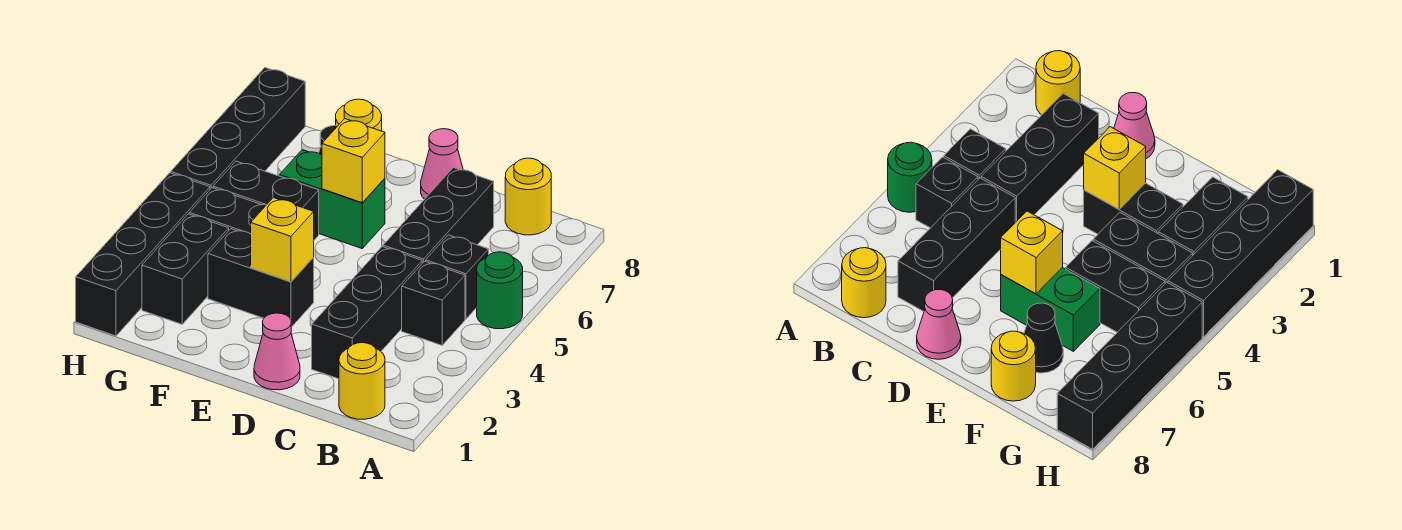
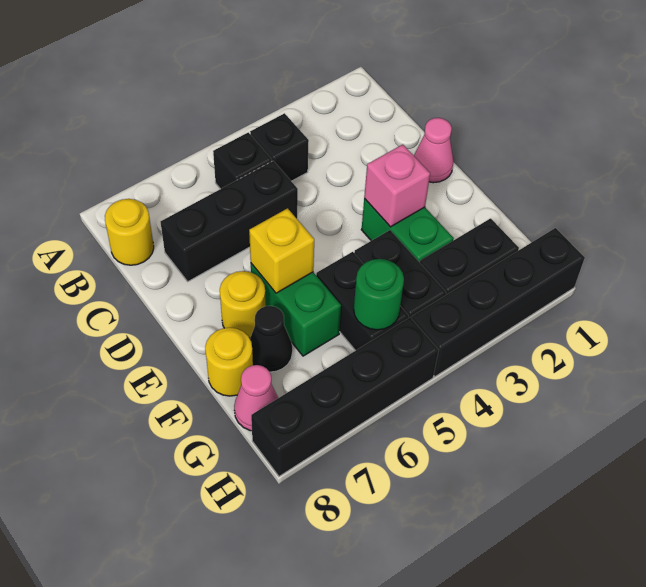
green round brick A5 level 1 -> green round brick G5 level 2
yellow round brick B1 level 1 -> yellow round brick E7 level 1
black brick C2:C4 level 1 -> none
pink cone D8 level 1 -> pink cone G8 level 1
black brick E3:F3 level 1 -> green brick E3:F3 level 1
yellow brick E3 level 2 -> pink brick E3 level 2

